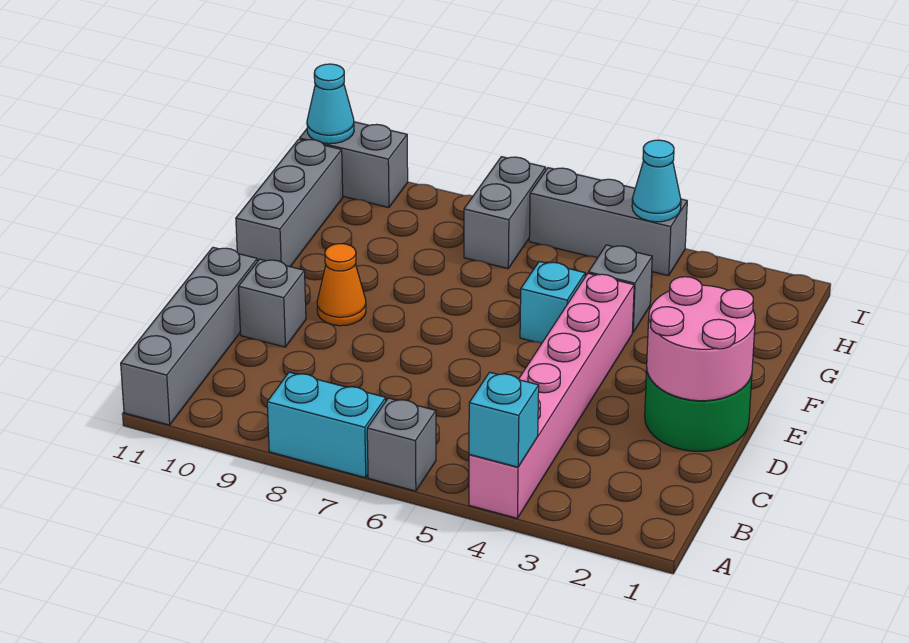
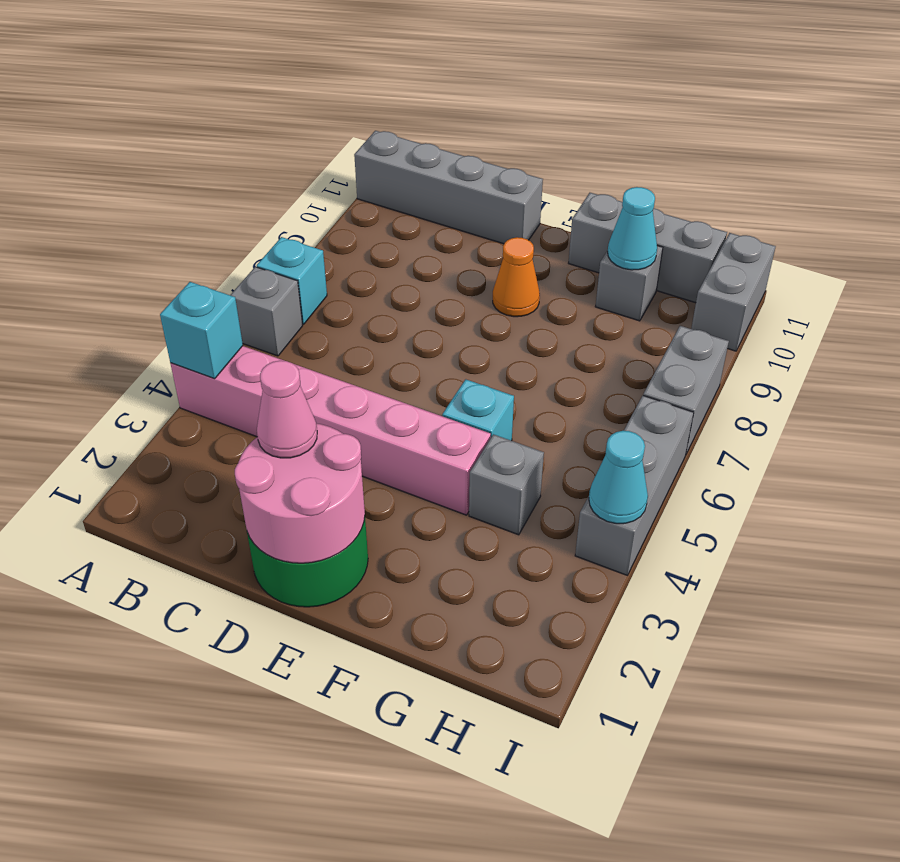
cyan brick A7:A8 level 1 -> cyan brick A7 level 1
none -> pink cone D2 level 3
grey brick D10 level 1 -> grey brick G10 level 1
grey brick H7:I7 level 1 -> grey brick I7:I8 level 1
cyan cone I11 level 2 -> cyan cone G10 level 2

